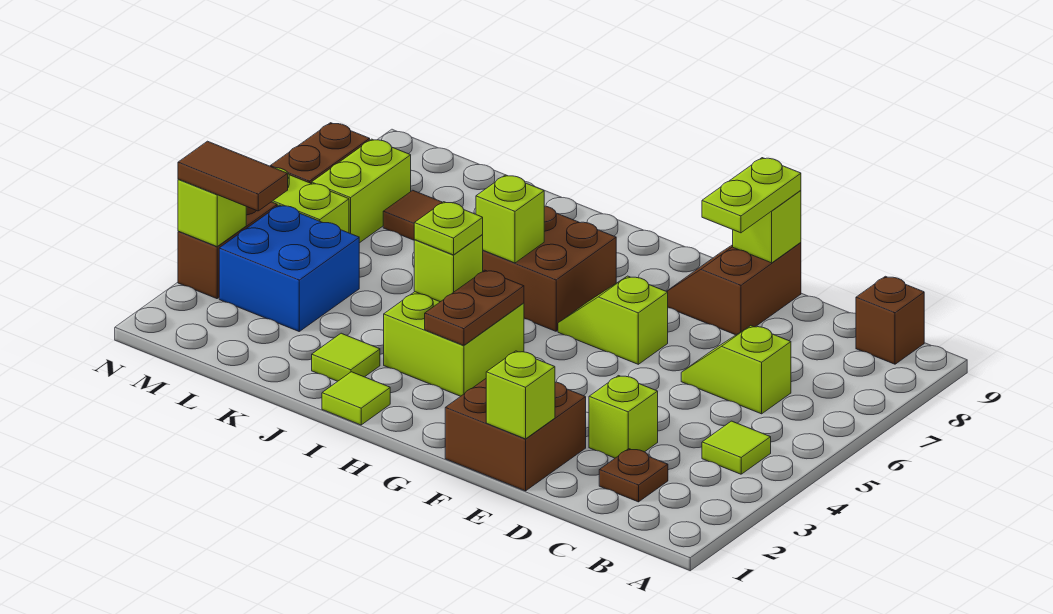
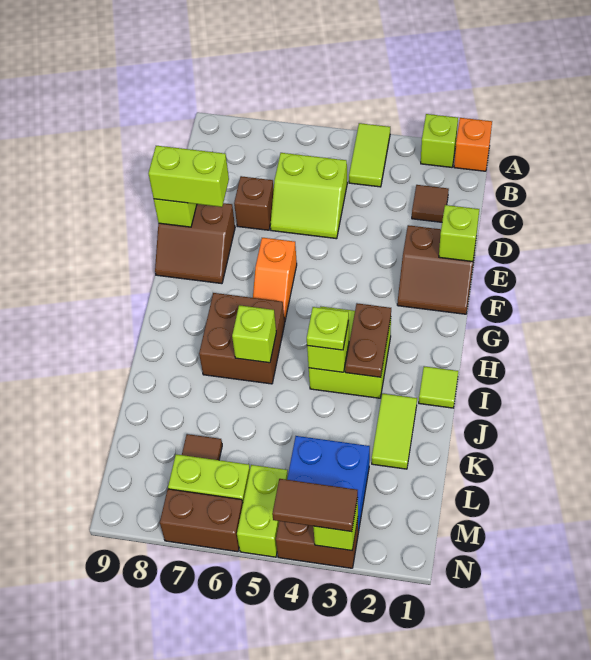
none -> orange brick A1 level 1
lime tile B4 level 1 -> lime tile A4:B4 level 1
brown brick B9 level 1 -> brown brick D7 level 1
brown plate C2 level 1 -> brown tile C2 level 1
lime slope C6:D6 level 1 top C -> lime slope C5:D6 level 1 top C
lime brick D3 level 1 -> lime brick A2 level 1
brown brick E1:F2 level 1 -> brown slope E1:F2 level 1 top E
lime plate E8:E9 level 3 -> lime brick E8:E9 level 3
lime slope F6:G6 level 1 top F -> orange slope F6:G6 level 1 top F
brown plate H3:H4 level 2 -> brown plate H3:I3 level 2
lime tile J2 level 1 -> lime tile J2:K2 level 1
brown tile M3:N3 level 3 -> brown tile N3:N4 level 3

